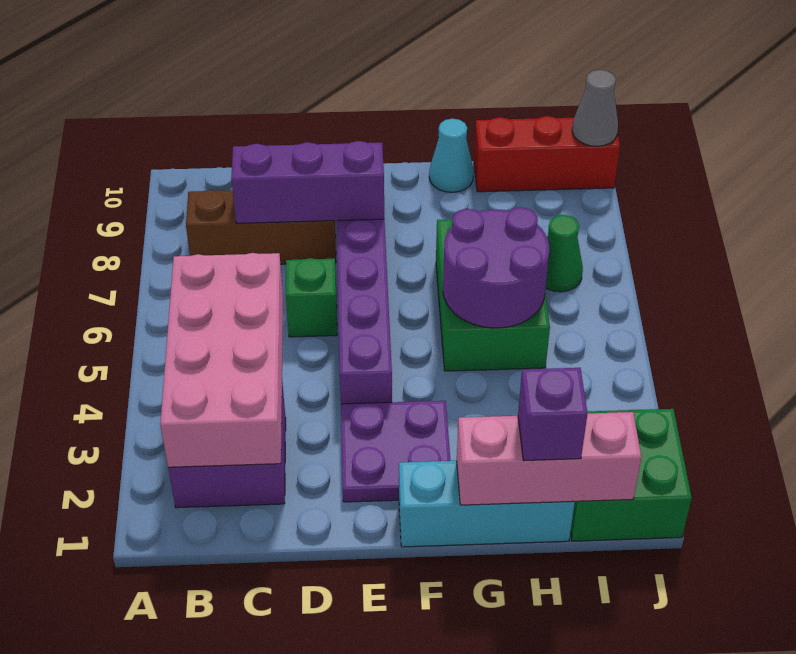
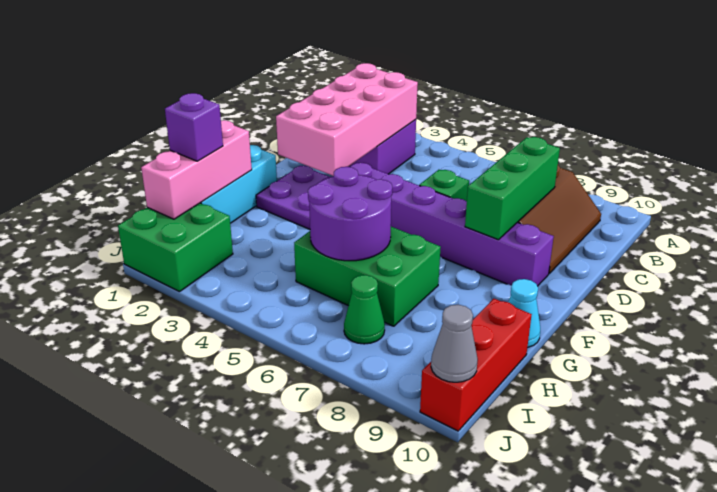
pink brick B2:C5 level 2 -> pink brick B2:E3 level 2
purple brick C8:E8 level 2 -> green brick C8:E8 level 2

